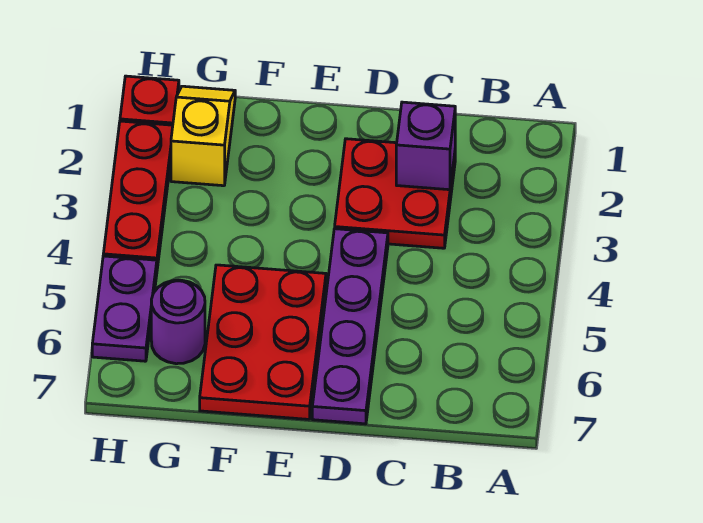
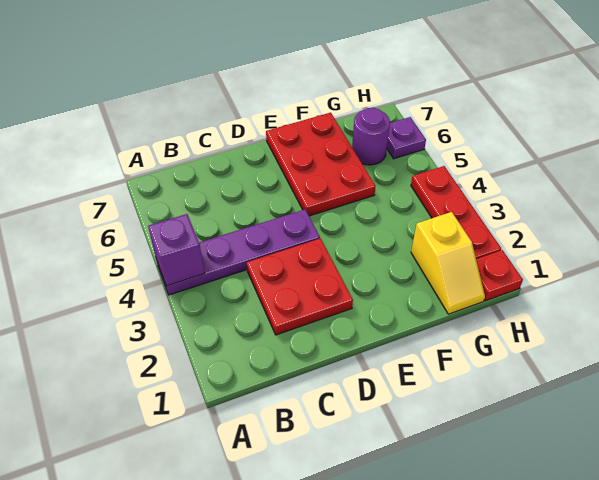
purple brick C2 level 2 -> purple brick A4 level 2
purple plate D4:D7 level 1 -> purple plate A4:D4 level 1
purple plate H5:H6 level 1 -> purple plate H6 level 1

